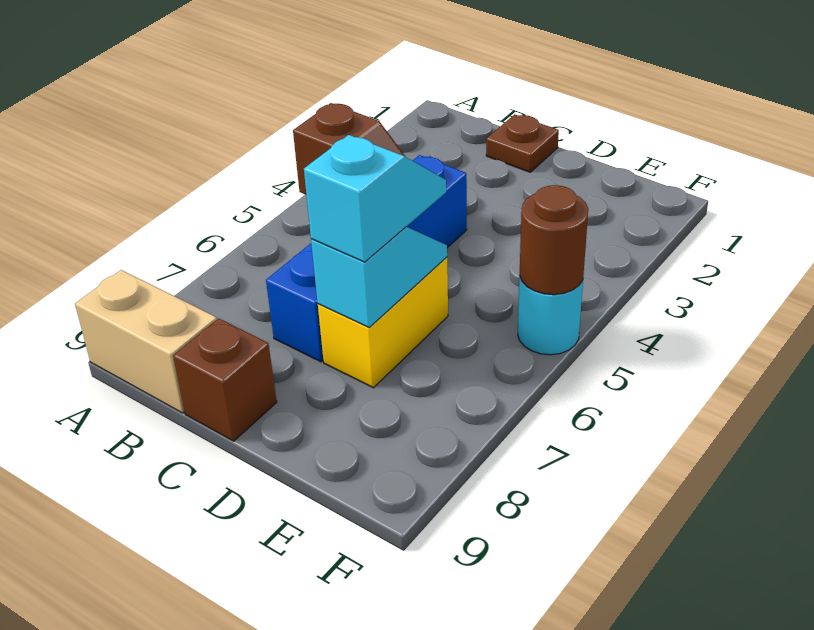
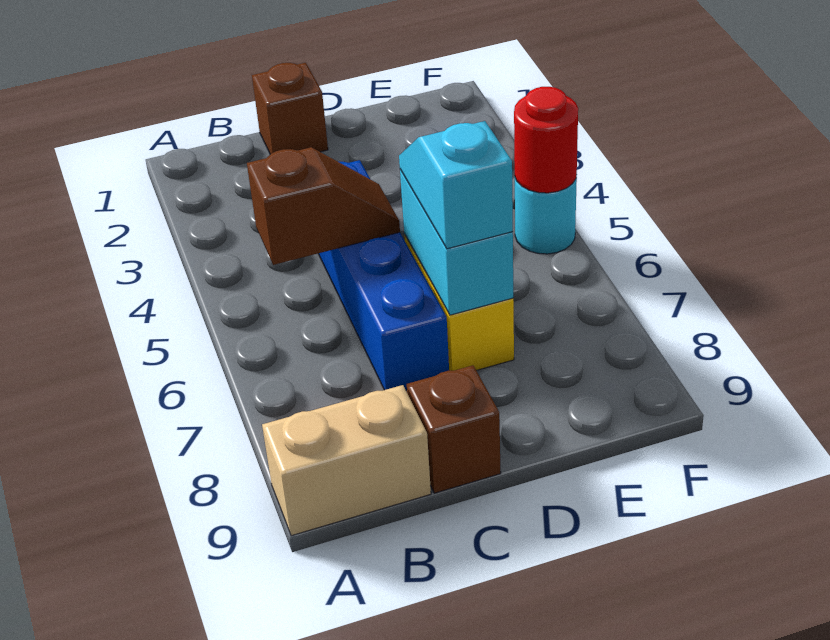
brown plate C1 level 1 -> brown brick C1 level 1
cyan slope D6:D7 level 2 top 7 -> cyan brick D6:D7 level 2
brown round brick F5 level 2 -> red round brick F5 level 2

